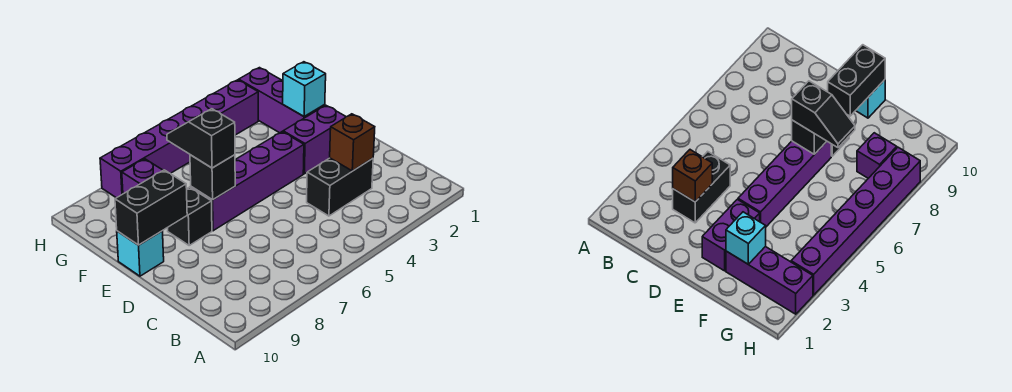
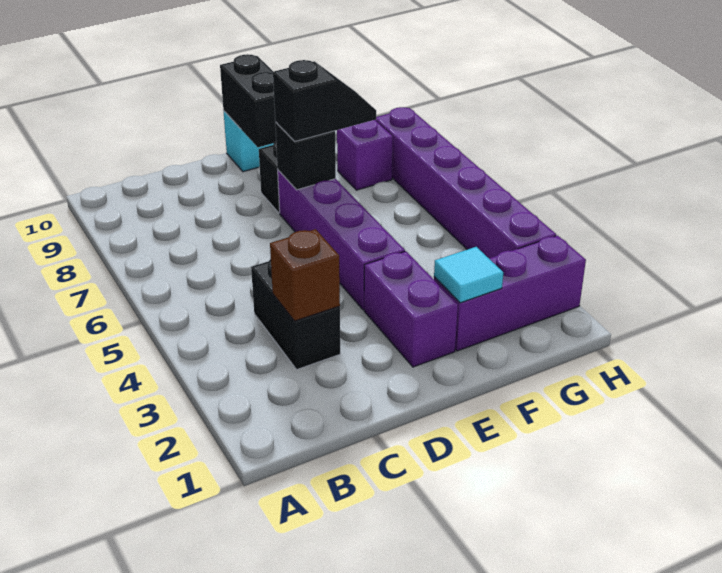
cyan brick F2 level 2 -> cyan tile F2 level 2

